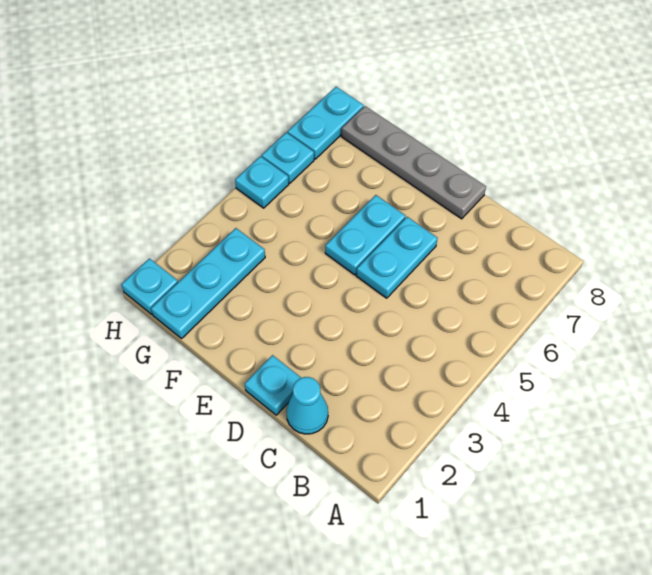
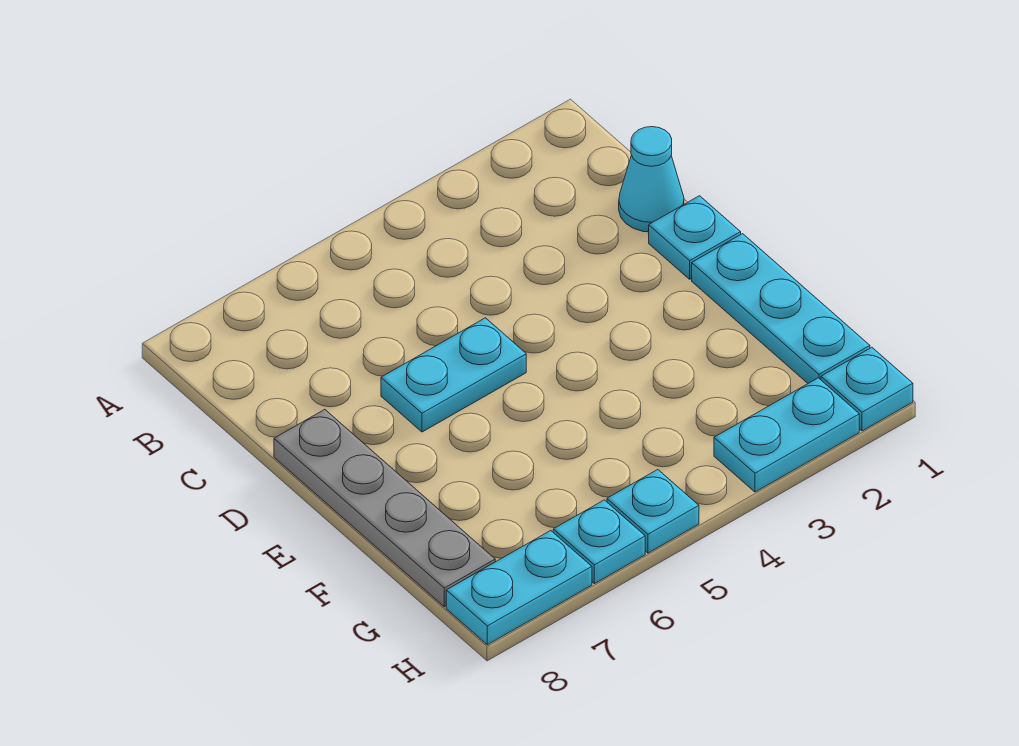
cyan plate E5:E6 level 1 -> cyan plate H2:H3 level 1
cyan plate G1:G3 level 1 -> cyan plate E1:G1 level 1

